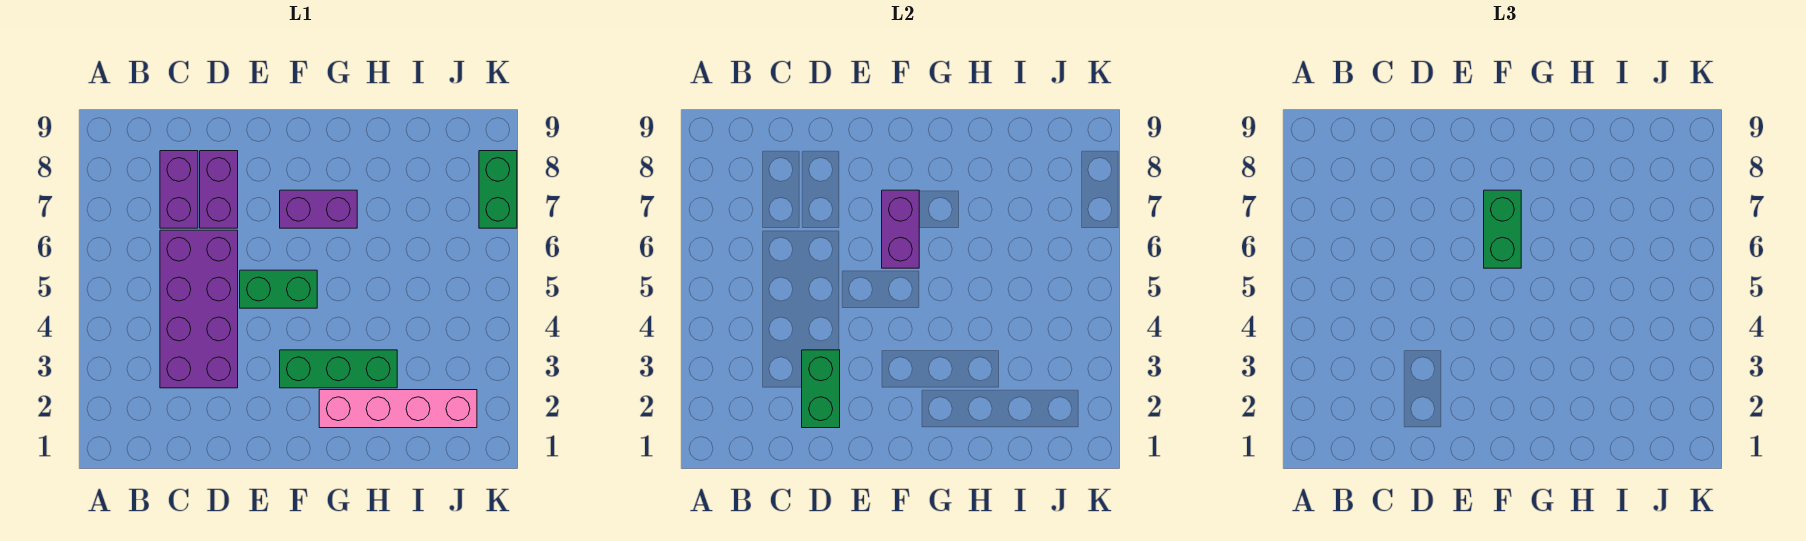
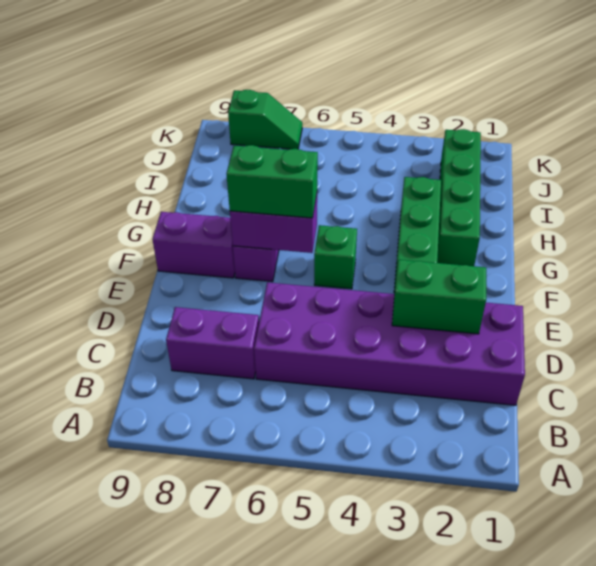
purple brick C3:D6 level 1 -> purple brick C1:D6 level 1
purple brick D7:D8 level 1 -> purple brick F8:F9 level 1
green brick E5:F5 level 1 -> green brick F5 level 1
pink brick G2:J2 level 1 -> green brick G2:J2 level 1
green brick K7:K8 level 1 -> green slope K7:K8 level 1 top 8

